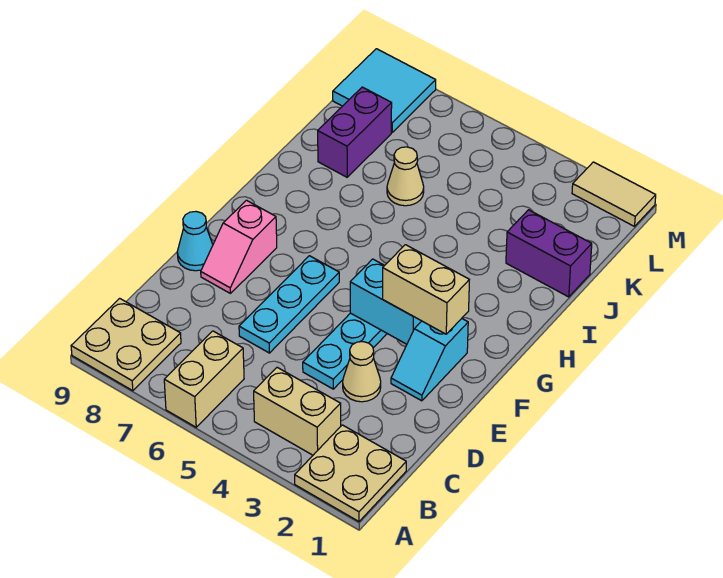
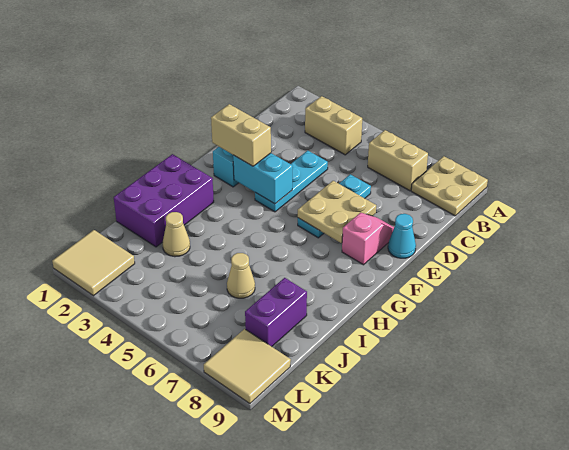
tan plate A1:B2 level 1 -> tan plate E6:F7 level 2
tan brick A6:B6 level 1 -> tan brick B6:B7 level 1
tan cone D3 level 1 -> tan cone J3 level 1
purple brick J1:J2 level 1 -> purple brick H1:J2 level 1
cyan tile L8:M9 level 1 -> tan tile L8:M9 level 1
tan tile M1:M2 level 1 -> tan tile L1:M2 level 1

